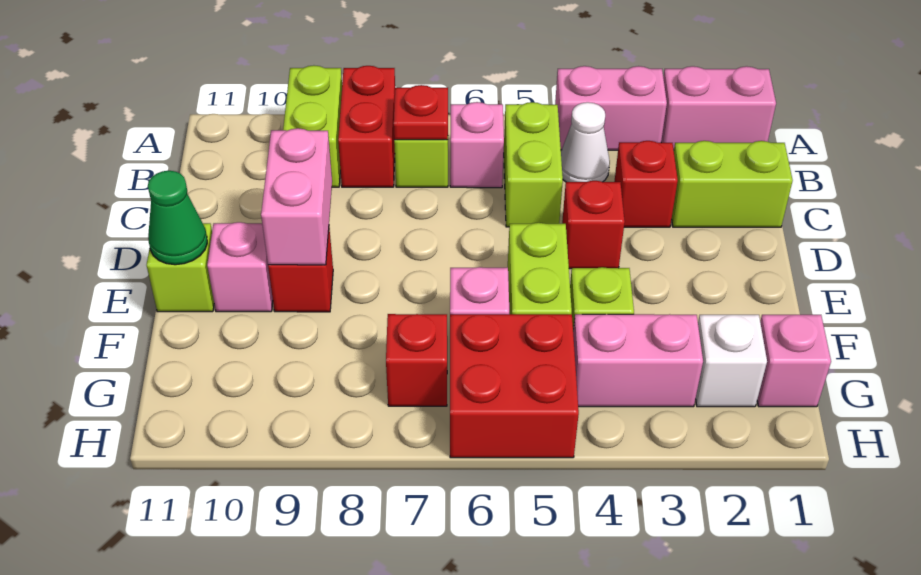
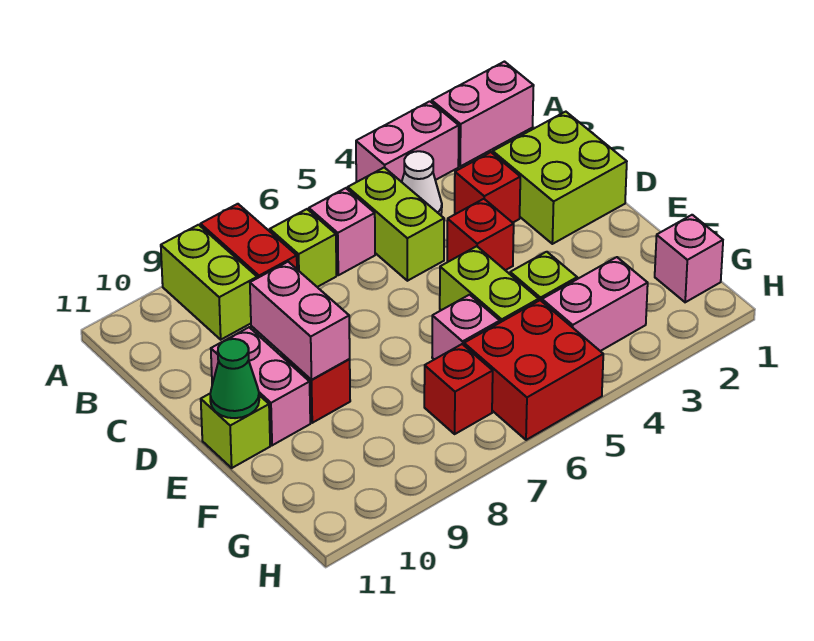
red plate B7 level 2 -> none
lime brick C1:C2 level 1 -> lime brick C1:D2 level 1
pink brick E10 level 1 -> pink brick D10:E10 level 1
white brick G2 level 1 -> none

